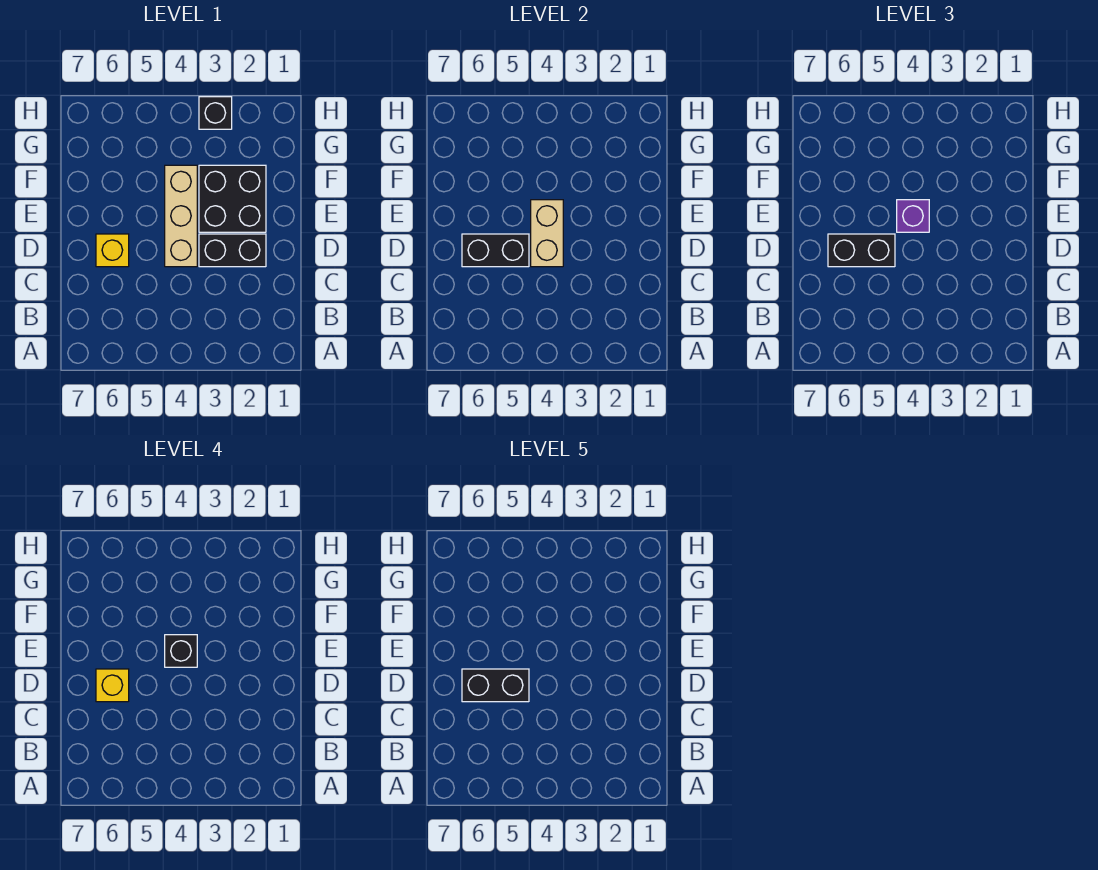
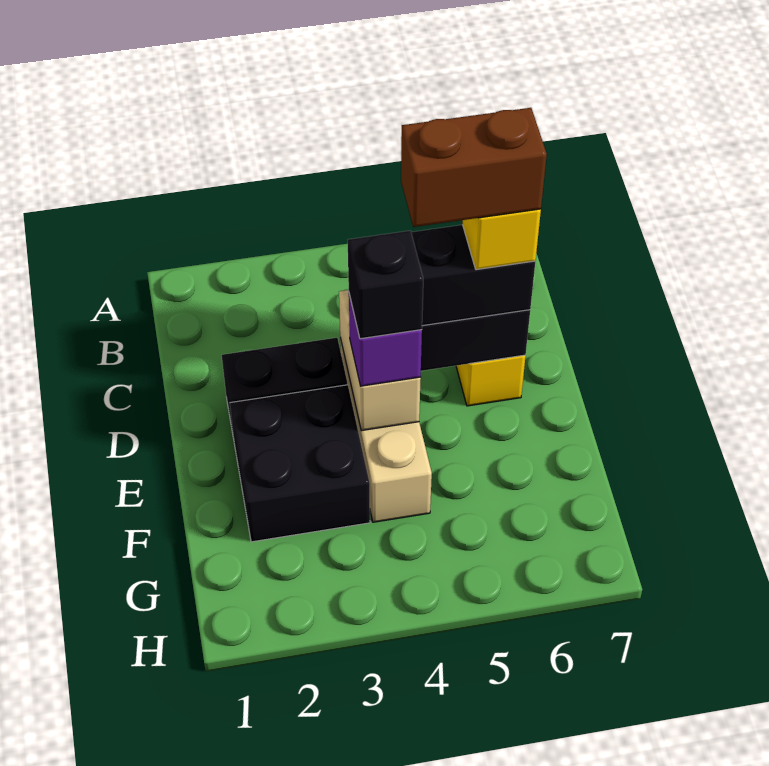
black brick D5:D6 level 5 -> brown brick D5:D6 level 5
black brick H3 level 1 -> none

